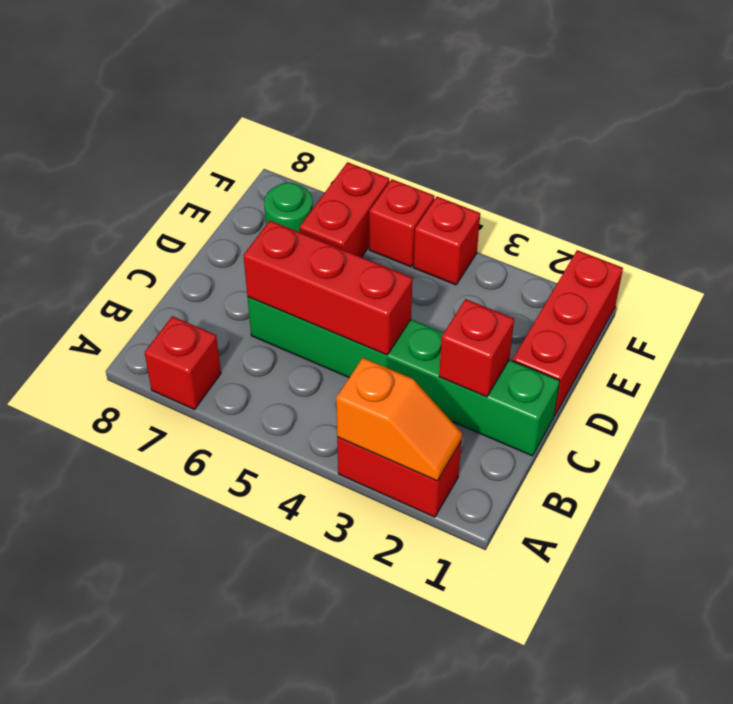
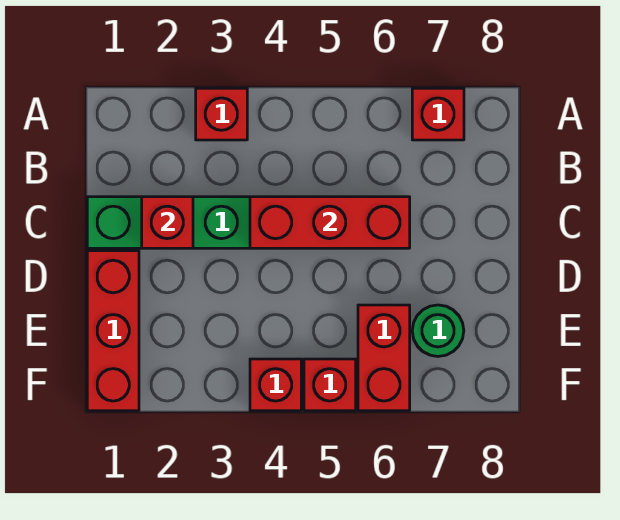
red brick A2:A3 level 1 -> red brick A3 level 1
orange slope A2:A3 level 2 top 3 -> none

